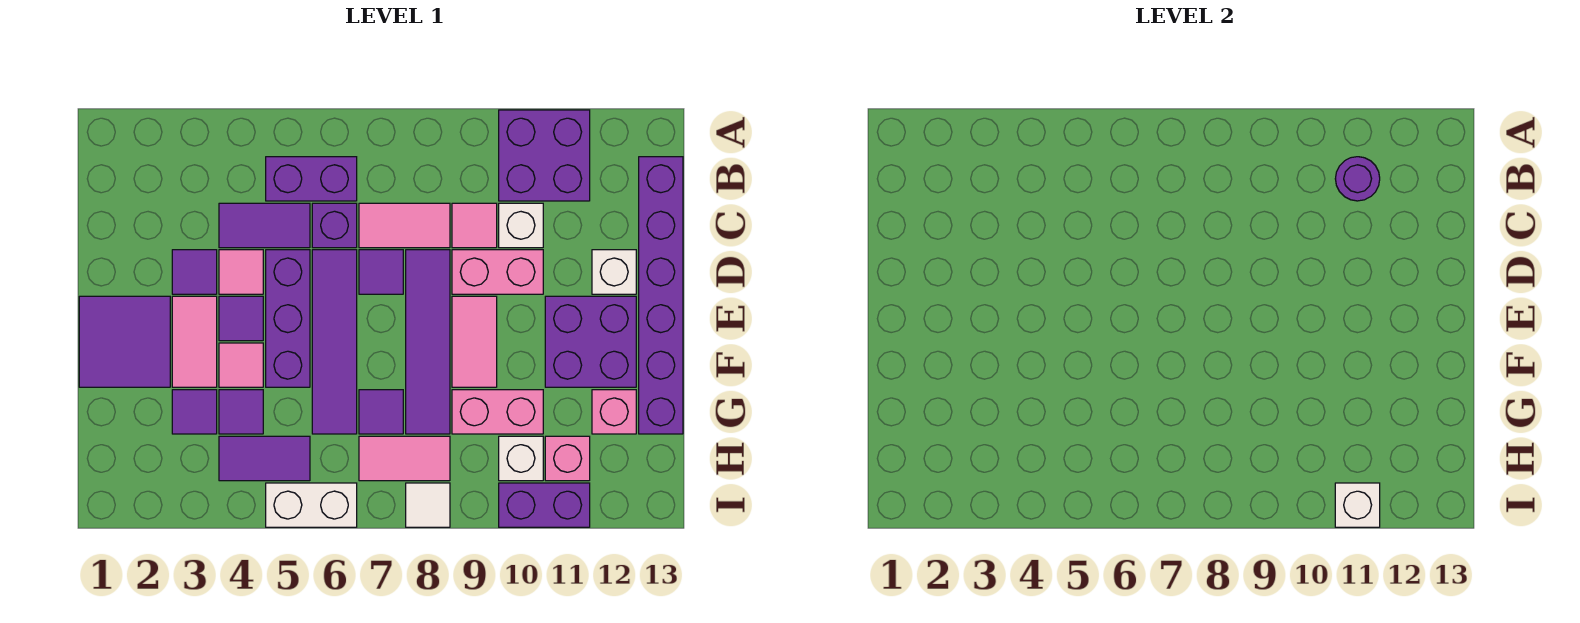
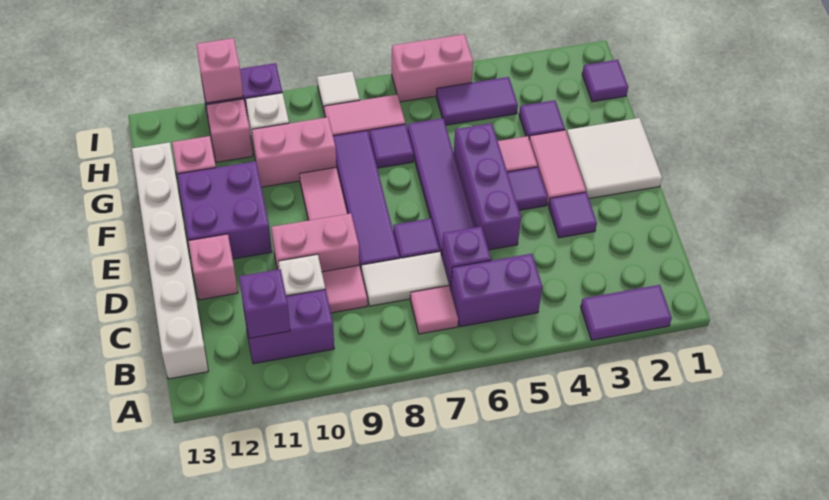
purple brick A10:B11 level 1 -> purple brick B10:B11 level 1
purple round brick B11 level 2 -> purple brick B11 level 2
purple brick B13:G13 level 1 -> white brick B13:G13 level 1
purple tile C4:C5 level 1 -> purple tile A2:A3 level 1
pink tile C7:C8 level 1 -> white tile C7:C8 level 1
pink tile D4 level 1 -> pink tile B7 level 1
white brick D12 level 1 -> pink brick D12 level 1
purple tile E1:F2 level 1 -> white tile E1:F2 level 1
purple tile G4 level 1 -> purple tile H1 level 1
white brick I5:I6 level 1 -> pink brick I5:I6 level 1
white brick I11 level 2 -> pink brick I11 level 2

